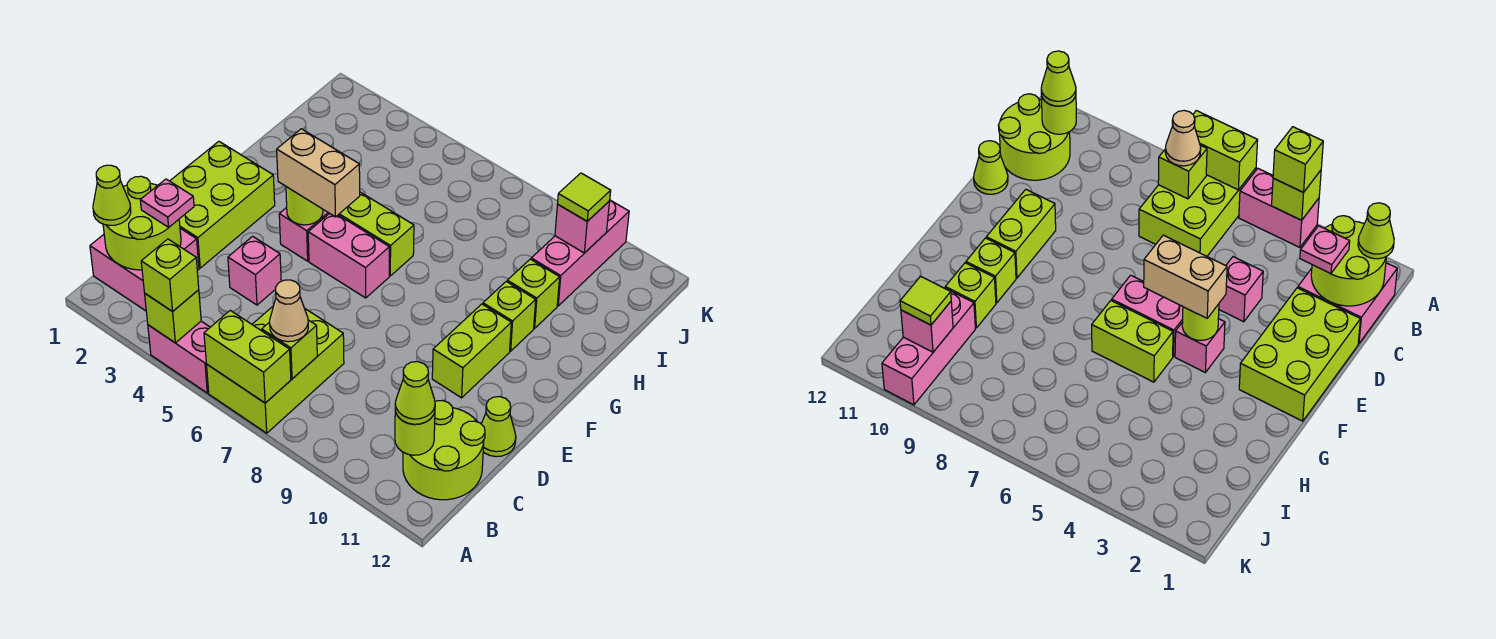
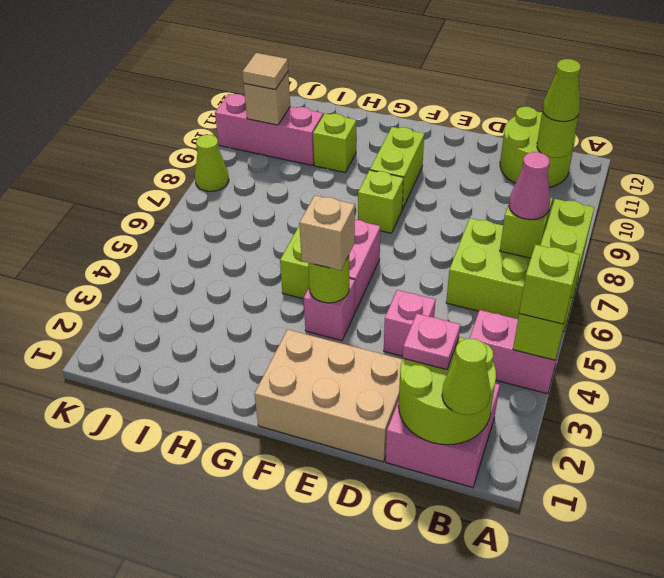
pink brick A4:A5 level 1 -> pink brick A4:B4 level 1
tan cone B7 level 3 -> pink cone B7 level 3
lime brick D1:F2 level 1 -> tan brick D1:F2 level 1
lime cone D12 level 1 -> lime cone K8 level 1
lime brick E10:F10 level 1 -> lime brick F9:F10 level 1
tan brick F4:F5 level 3 -> tan brick F4 level 3
lime brick G10 level 1 -> lime brick F8 level 1
pink brick J10 level 2 -> tan brick J10 level 2
lime tile J10 level 3 -> tan tile J10 level 3

